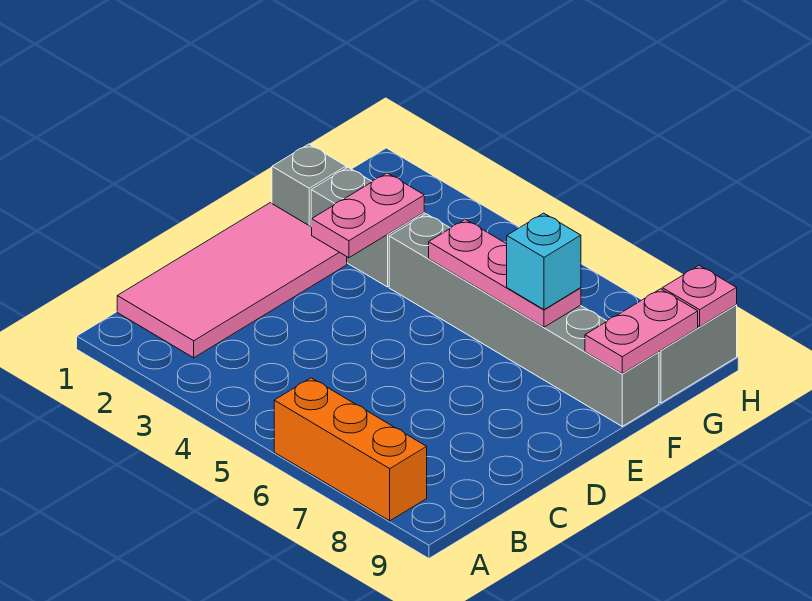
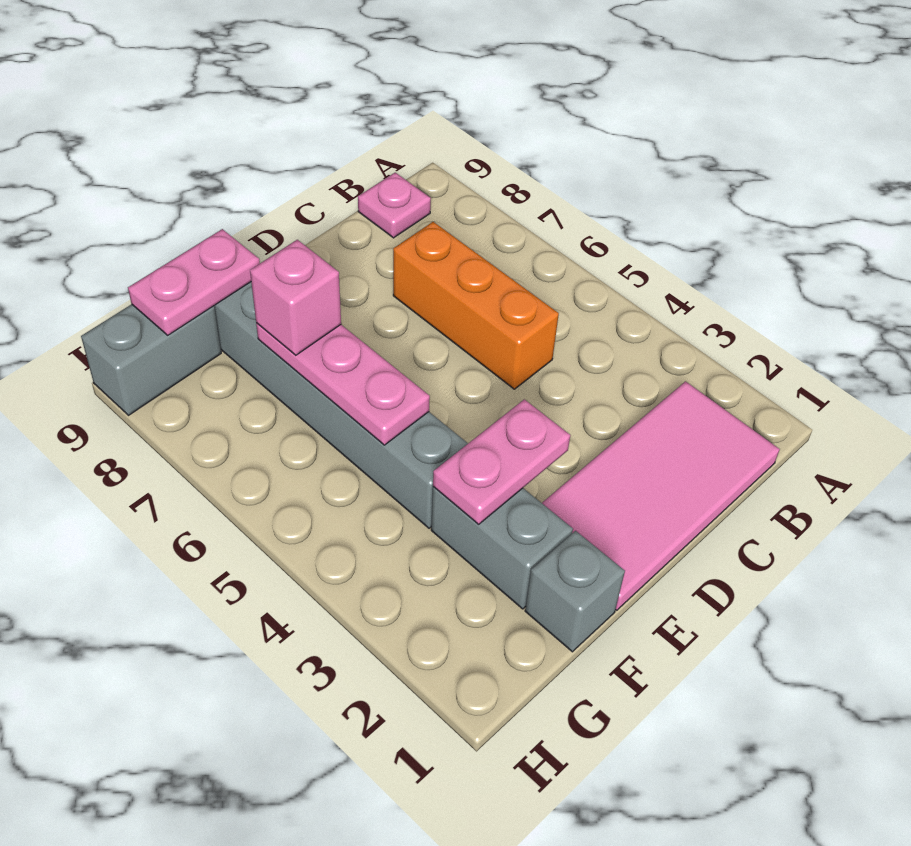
orange brick A6:A8 level 1 -> orange brick C5:C7 level 1
cyan brick F7 level 3 -> pink brick F7 level 3
pink plate H9 level 2 -> pink plate B9 level 1

